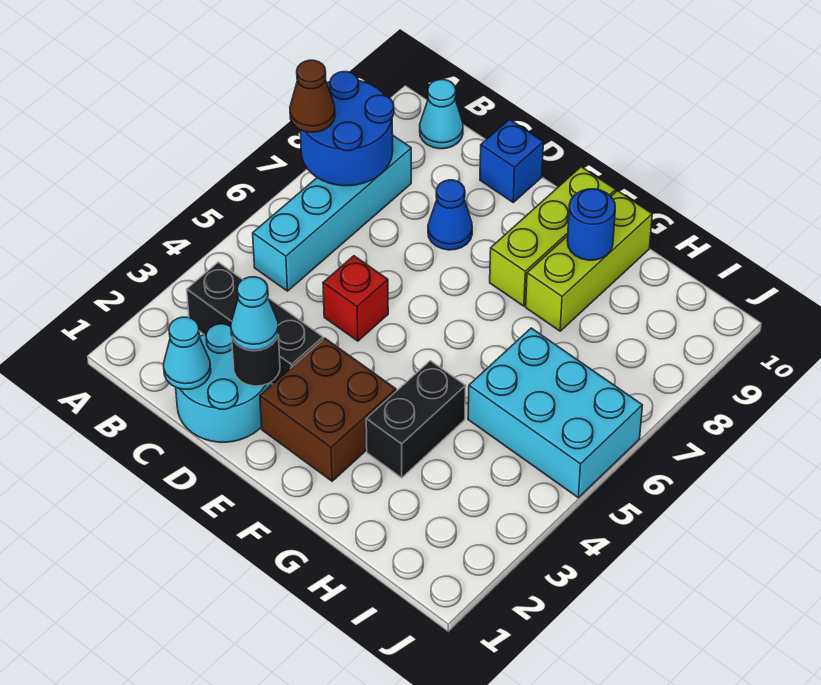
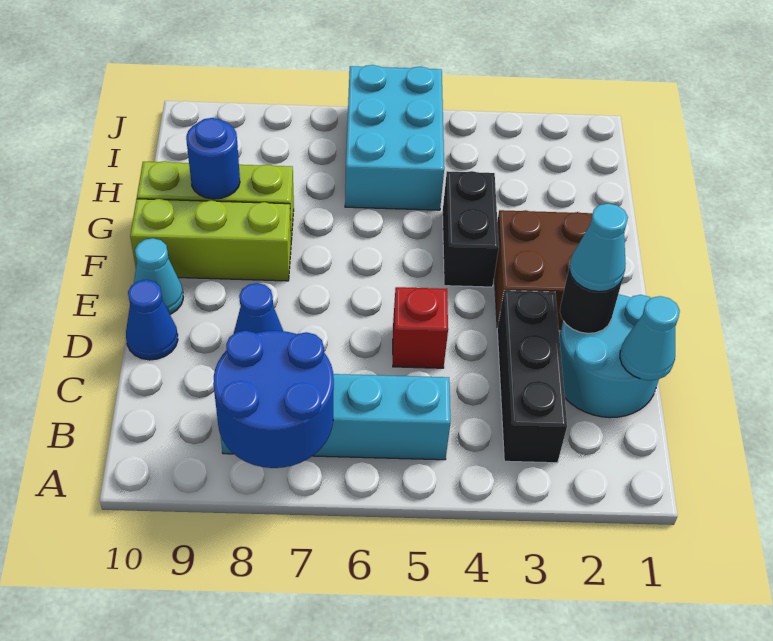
brown cone A7 level 3 -> none
cyan cone B10 level 1 -> cyan cone E10 level 1
blue brick D10 level 1 -> blue cone D10 level 1
black brick G3:G4 level 1 -> black brick F4:G4 level 1

